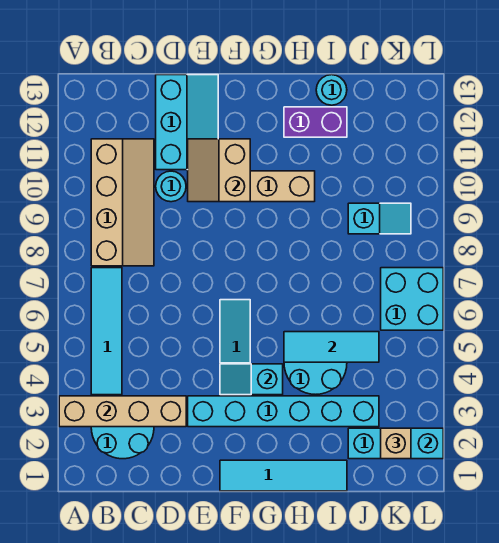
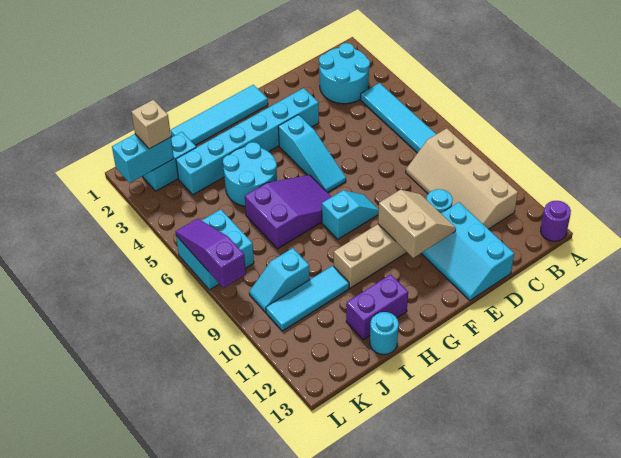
tan brick A3:D3 level 2 -> none
none -> purple round brick A13 level 1
cyan slope F4:G4 level 2 top G -> cyan slope F8:G8 level 1 top G
none -> purple slope G6:I7 level 1 top I
cyan tile H5:J5 level 2 -> cyan tile I10:K10 level 1
none -> purple slope L6:L8 level 2 top 8

